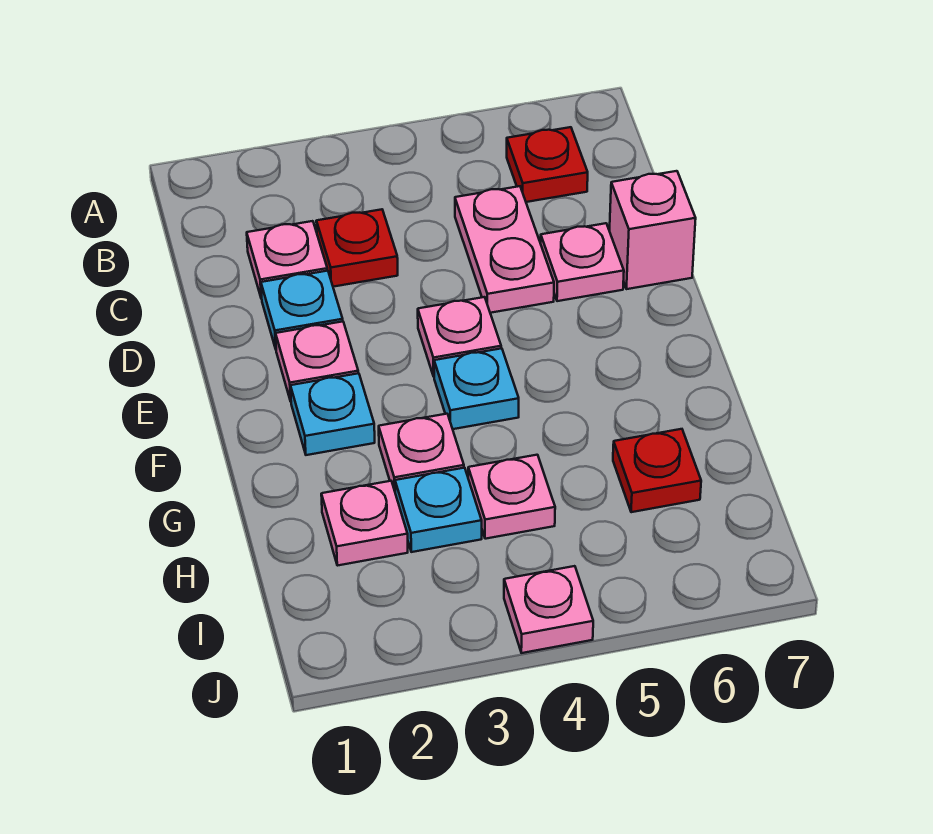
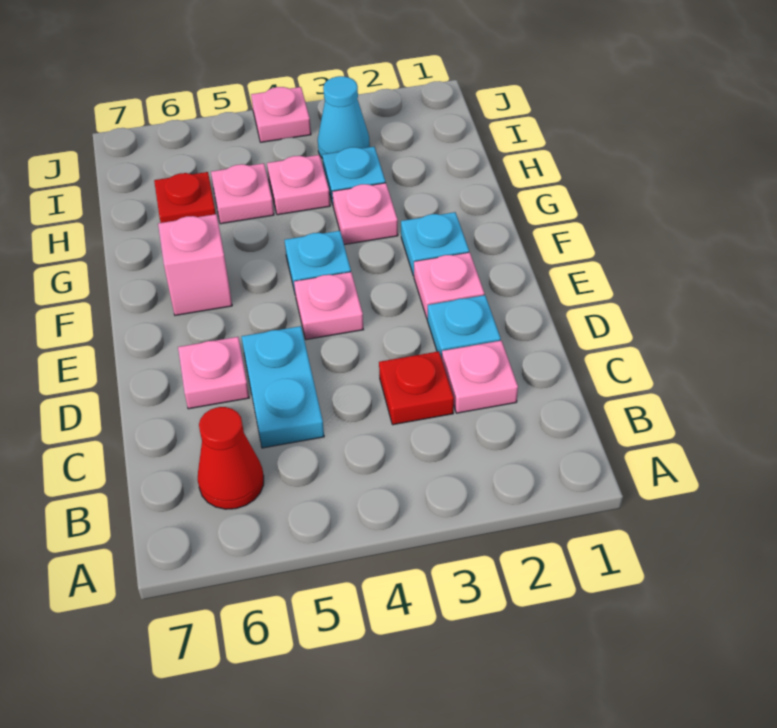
red plate B6 level 1 -> red cone B6 level 1
pink plate C5:D5 level 1 -> cyan plate C5:D5 level 1
pink brick D7 level 1 -> pink brick F6 level 1
pink plate H2 level 1 -> pink plate H5 level 1
none -> cyan cone I3 level 1

